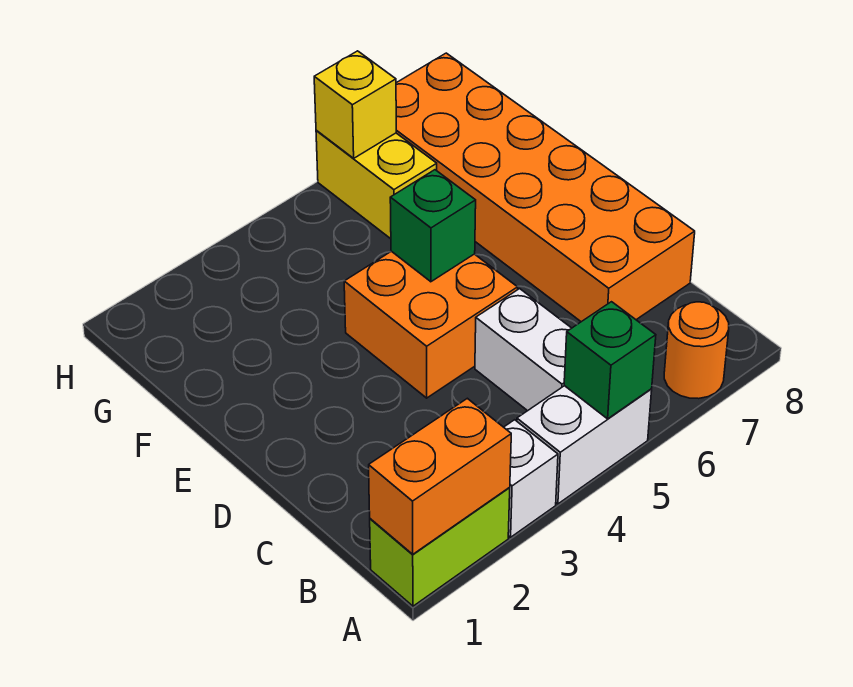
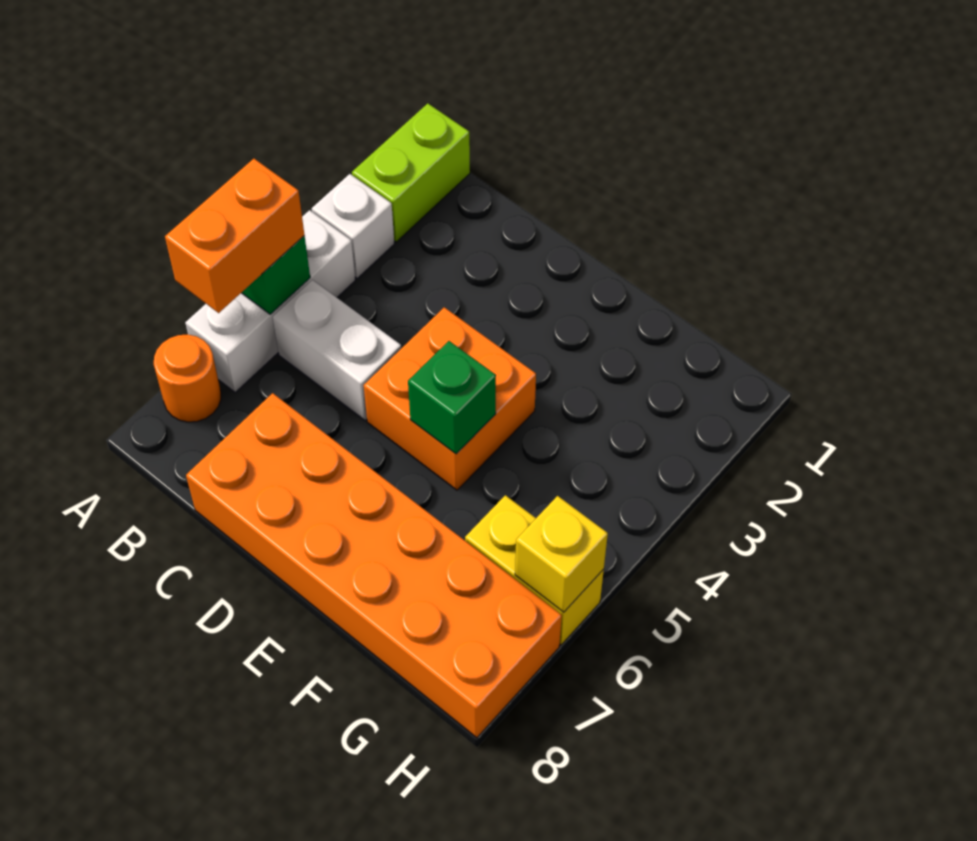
orange brick A1:A2 level 2 -> orange brick A5:A6 level 3
white brick A4:A5 level 1 -> white brick A4:A6 level 1

